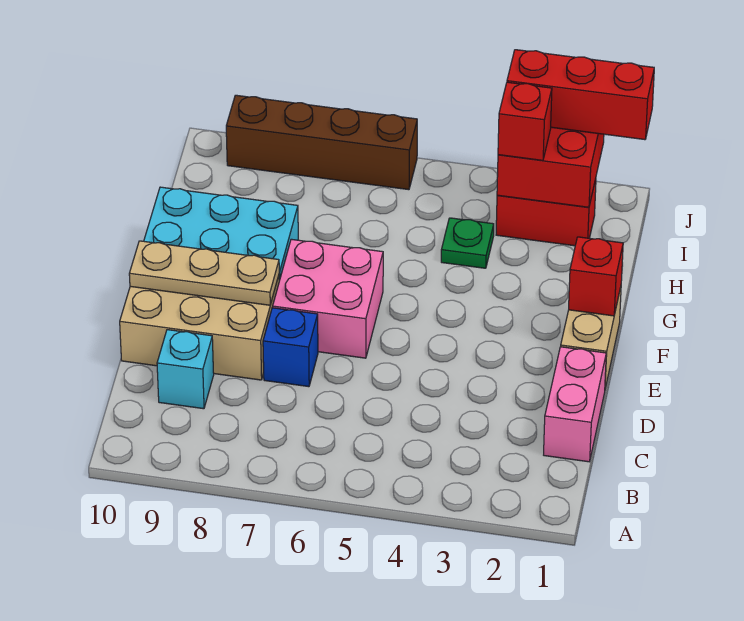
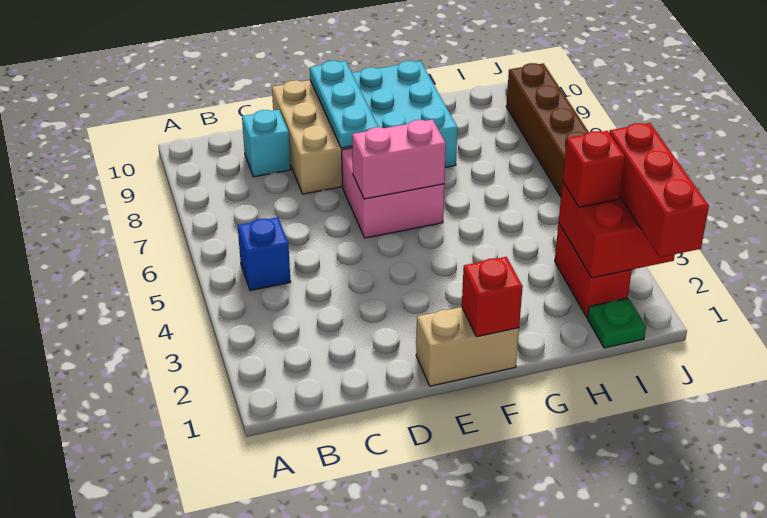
pink brick C1:D1 level 1 -> pink brick E6:F6 level 2
blue brick D7 level 1 -> blue brick B5 level 1
tan plate E8:E10 level 2 -> cyan plate E8:E10 level 2
green plate H4 level 1 -> green plate I1 level 1

